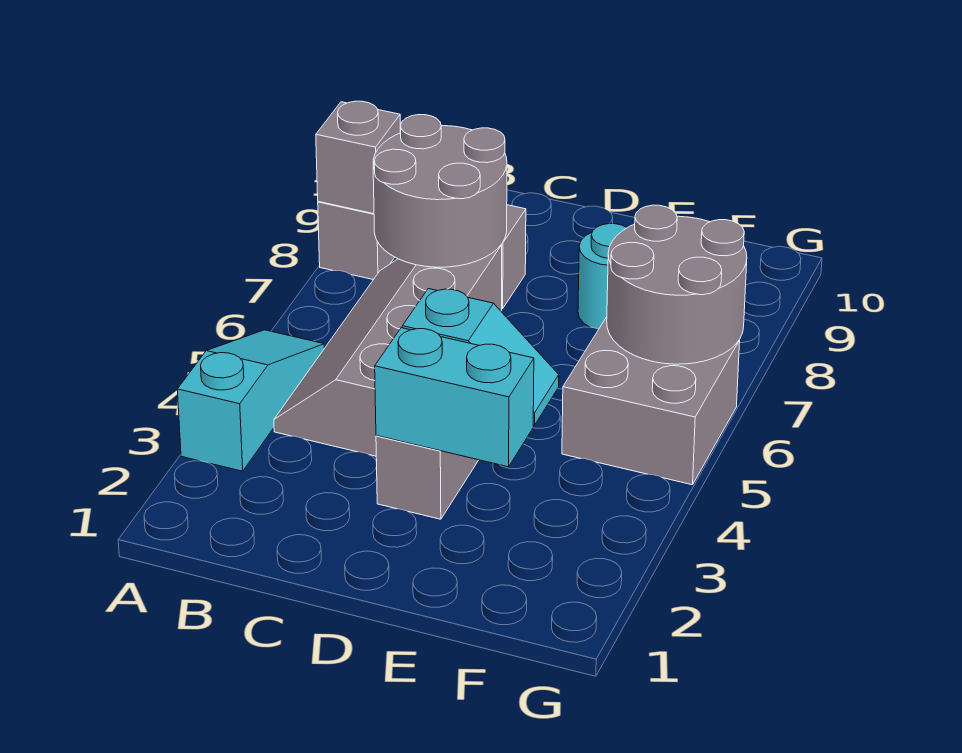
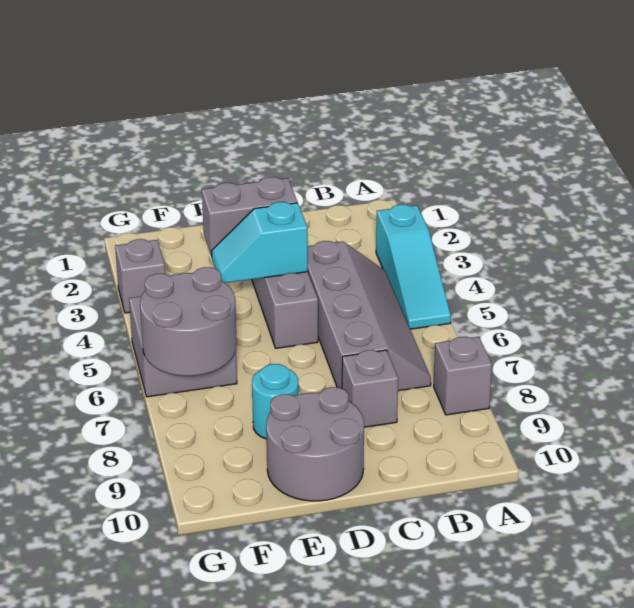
grey brick A8 level 2 -> grey brick G3 level 1
grey round brick B7:C8 level 2 -> grey round brick D9:E10 level 1
cyan brick D3:E3 level 2 -> grey brick D3:E3 level 2

